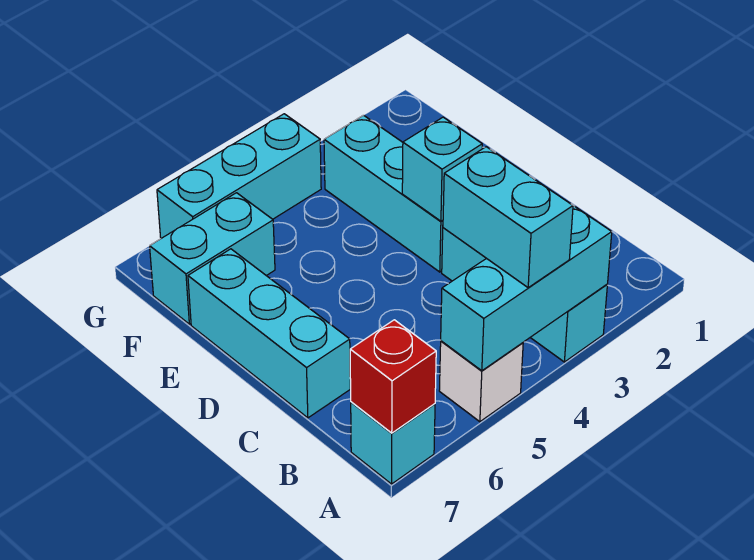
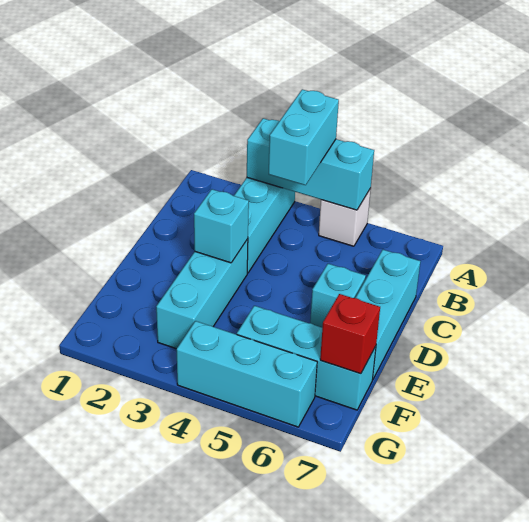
cyan brick A7 level 1 -> cyan brick D6 level 1
red brick A7 level 2 -> red brick F7 level 2
cyan brick F6:F7 level 1 -> cyan brick F5:F7 level 1

